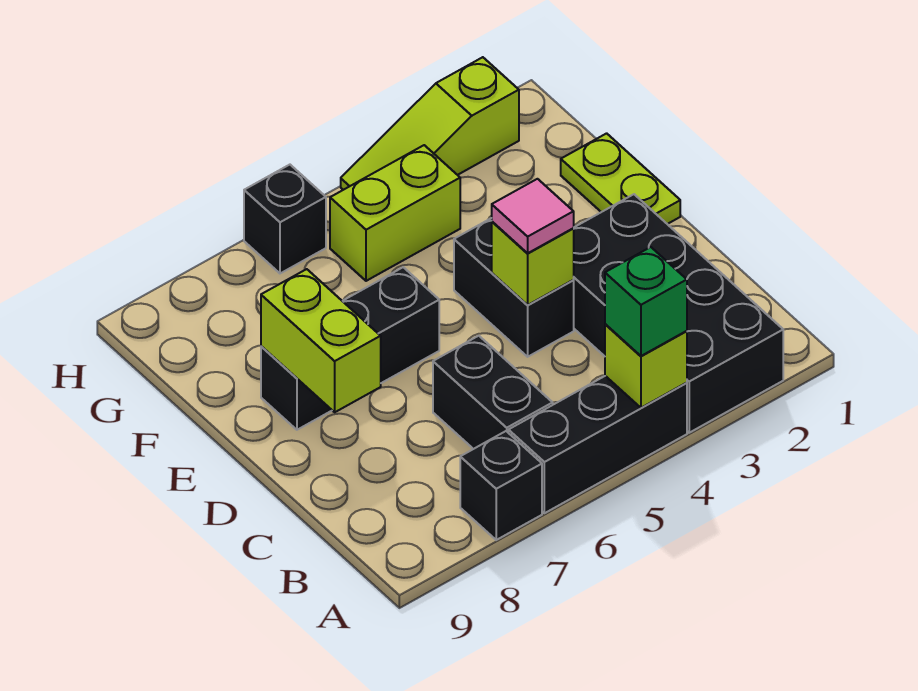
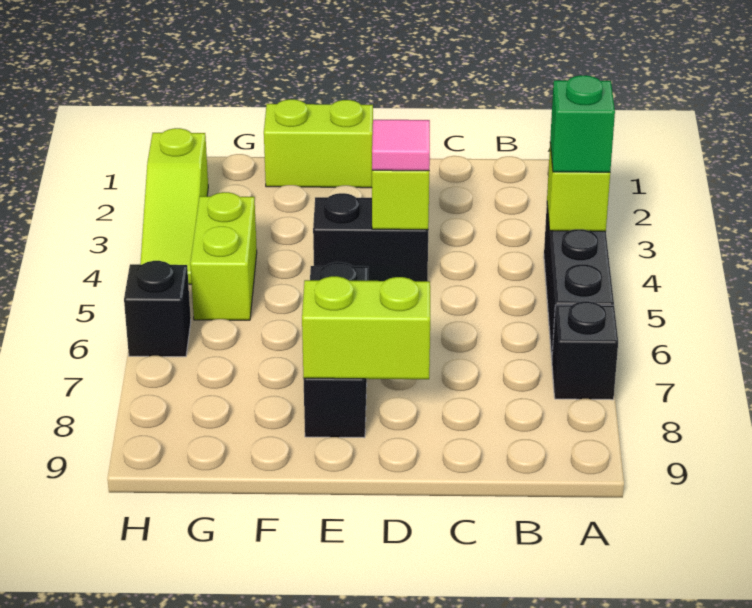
black brick A2:D3 level 1 -> none
black brick B6:C6 level 1 -> none
lime plate E1:F1 level 1 -> lime brick E1:F1 level 1

